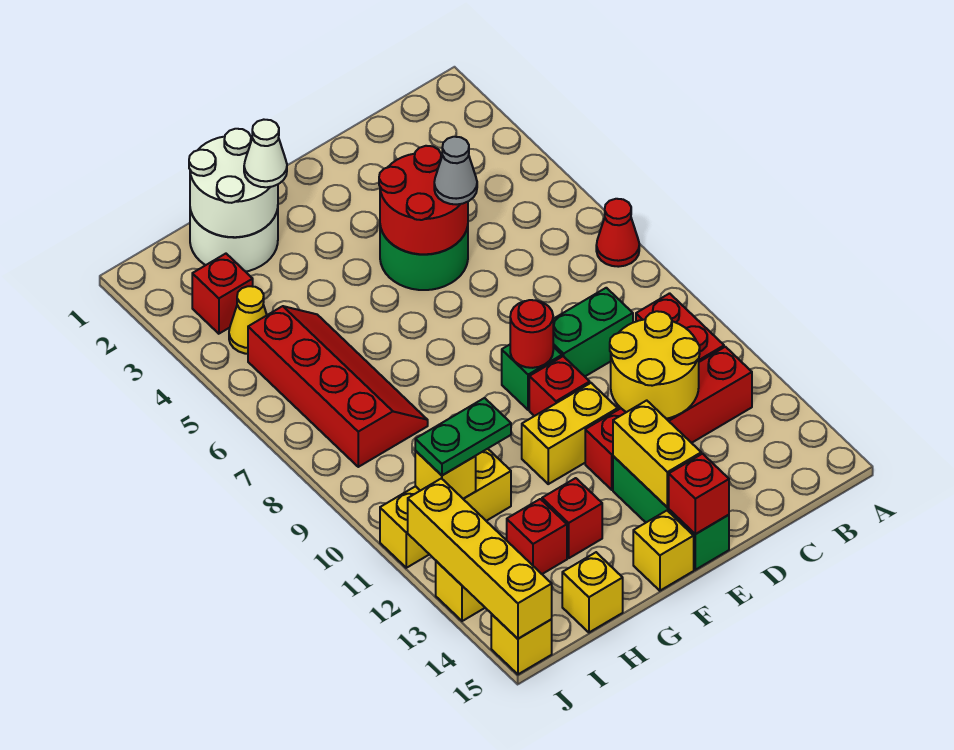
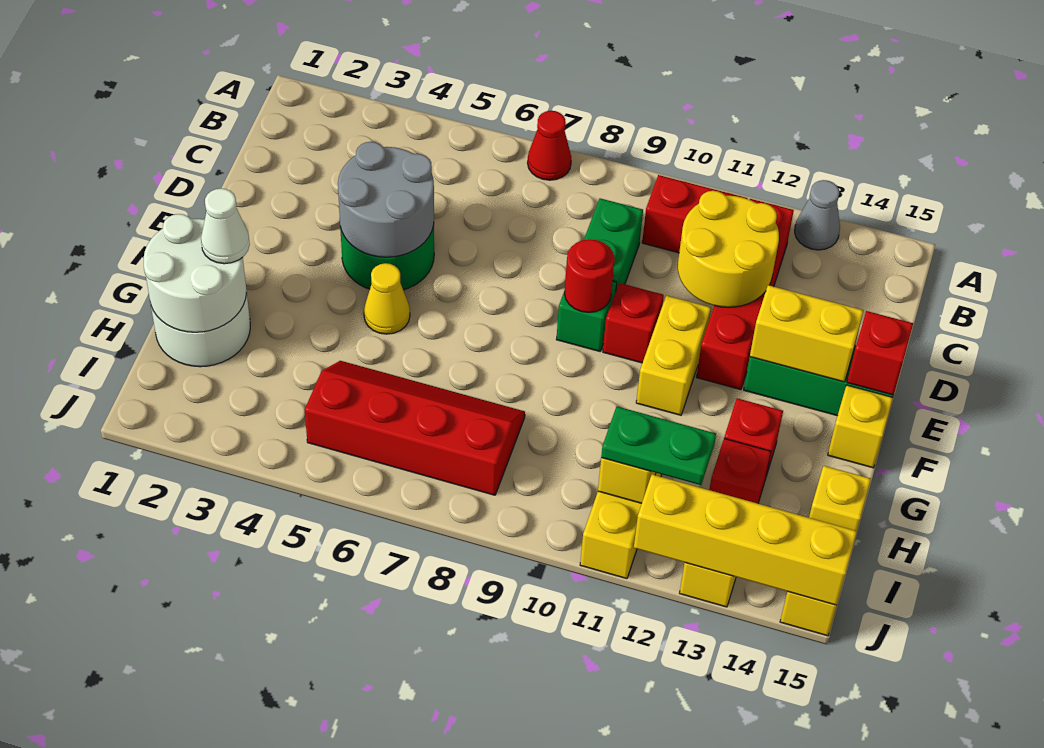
red round brick D4:E5 level 2 -> grey round brick D4:E5 level 2
grey cone D5 level 3 -> grey cone A13 level 1
green plate H11:I11 level 3 -> green plate I11:I12 level 3
red brick I3 level 1 -> none
yellow cone I4 level 1 -> yellow cone F5 level 1

